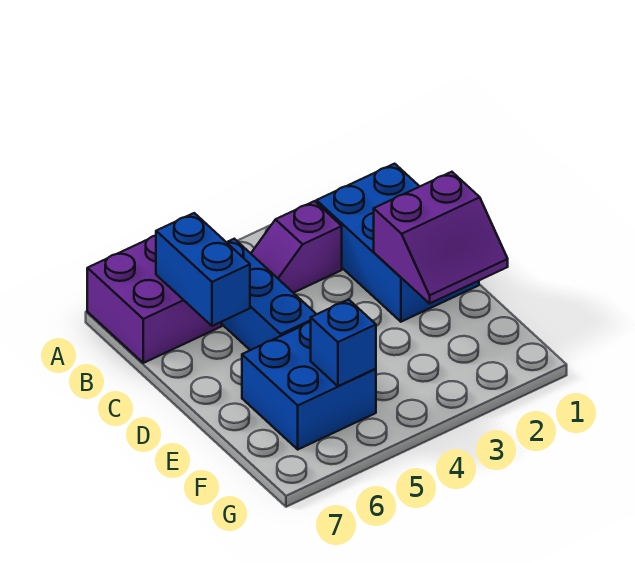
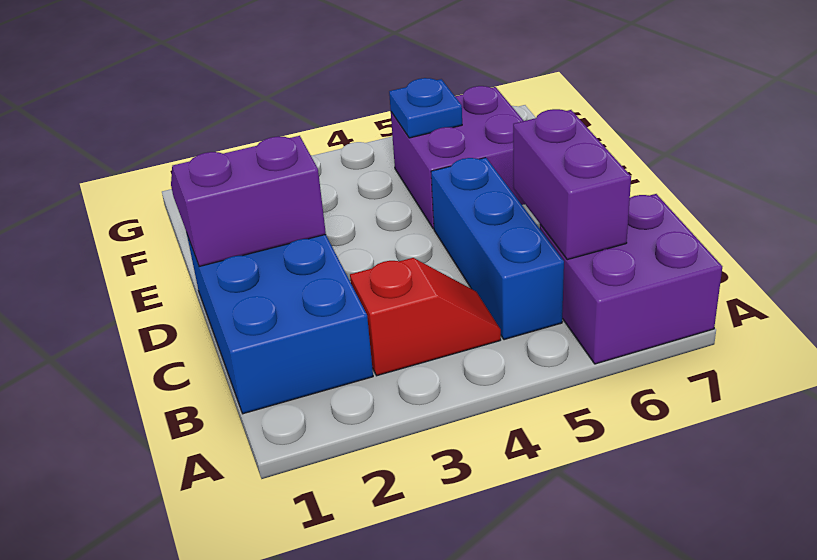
purple slope B3:B4 level 1 top 3 -> red slope B3:B4 level 1 top 3
blue brick B6:C6 level 2 -> purple brick B6:C6 level 2
blue brick E5:F6 level 1 -> purple brick E5:F6 level 1
blue brick F5 level 2 -> blue plate F5 level 2

